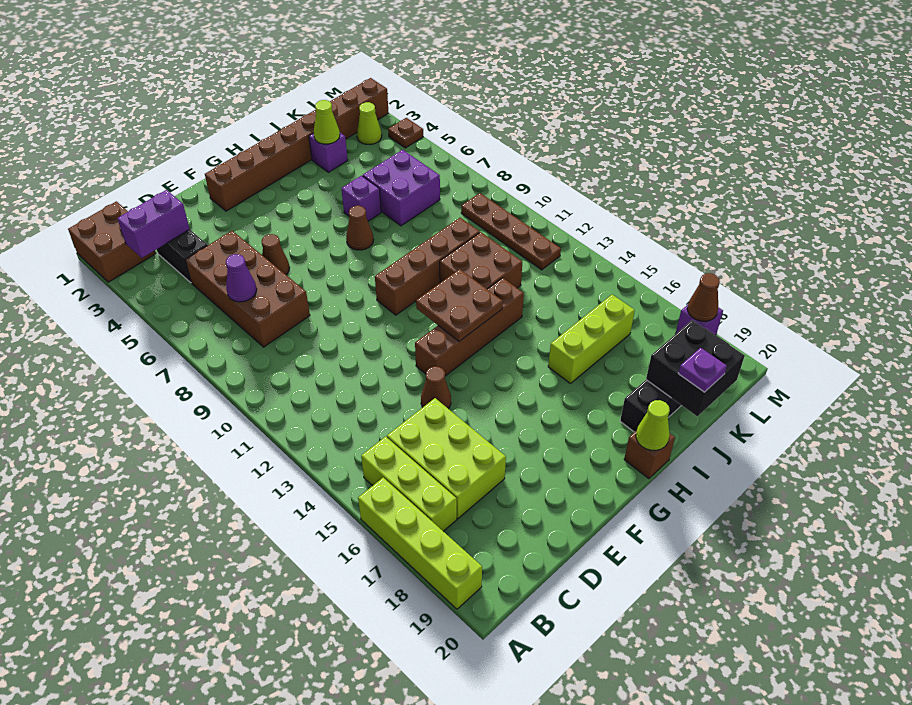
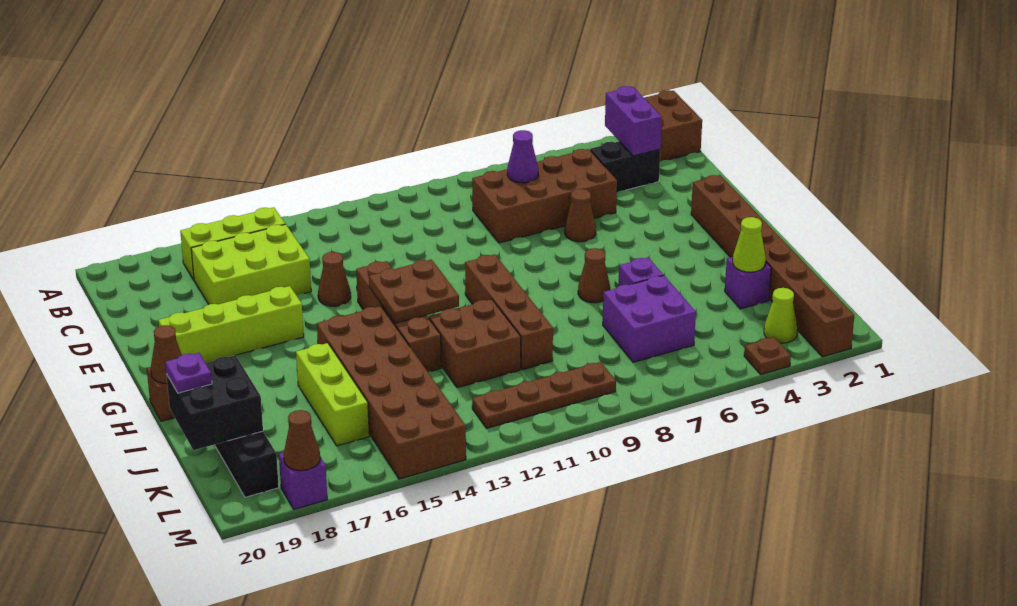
lime brick A16:A19 level 1 -> lime brick F16:F19 level 1
none -> brown brick H14:M15 level 1
lime cone H20 level 2 -> brown cone H20 level 2

